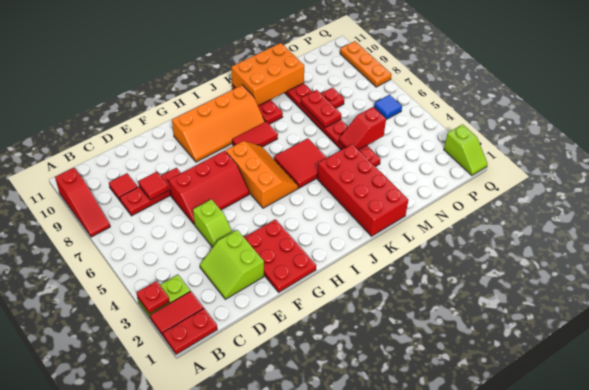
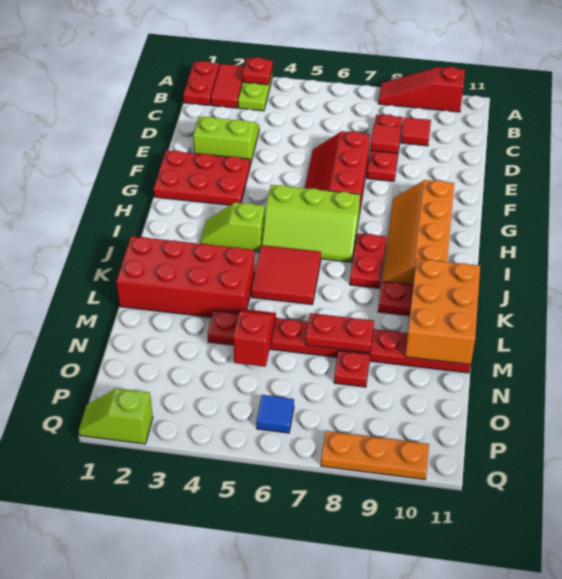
lime slope E4:E5 level 1 top 5 -> lime slope I3:I4 level 1 top 4
orange slope H5:I7 level 1 top H -> lime slope H5:I7 level 1 top H
red tile I8:J8 level 1 -> red plate I8:J8 level 1

